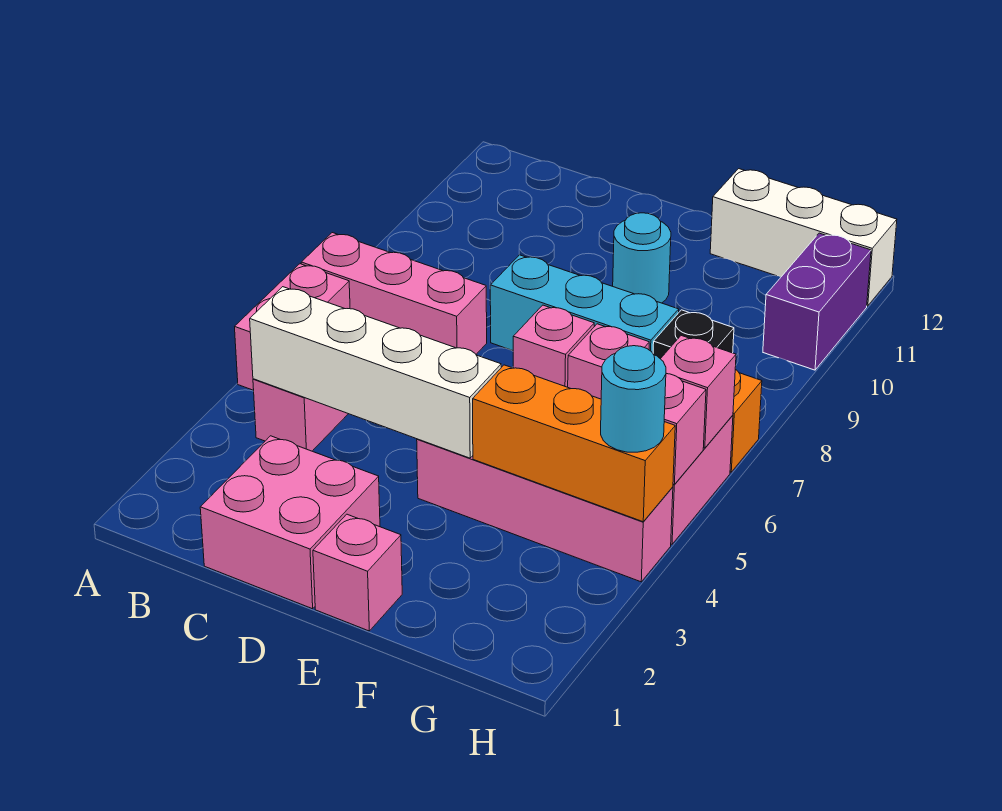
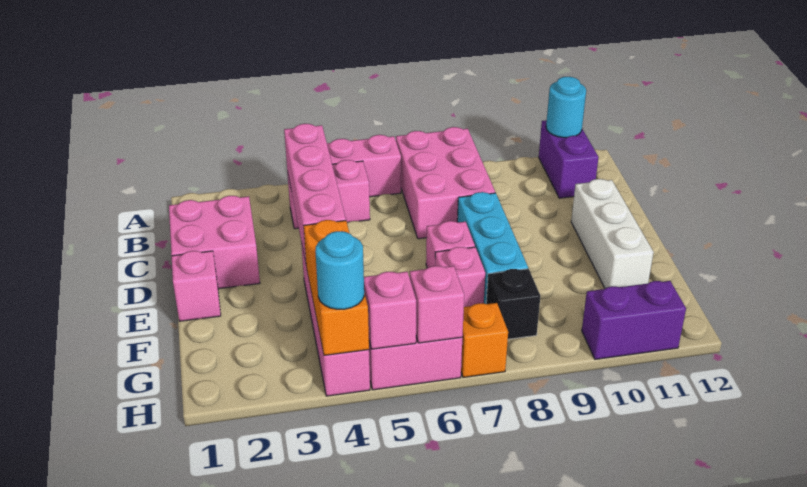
pink brick A7:C7 level 1 -> pink brick A7:C8 level 1
none -> purple brick A11:B11 level 1
white brick B4:E4 level 2 -> pink brick B4:E4 level 2
cyan round brick E10 level 1 -> cyan round brick A11 level 2
white brick F12:H12 level 1 -> white brick D11:F11 level 1

